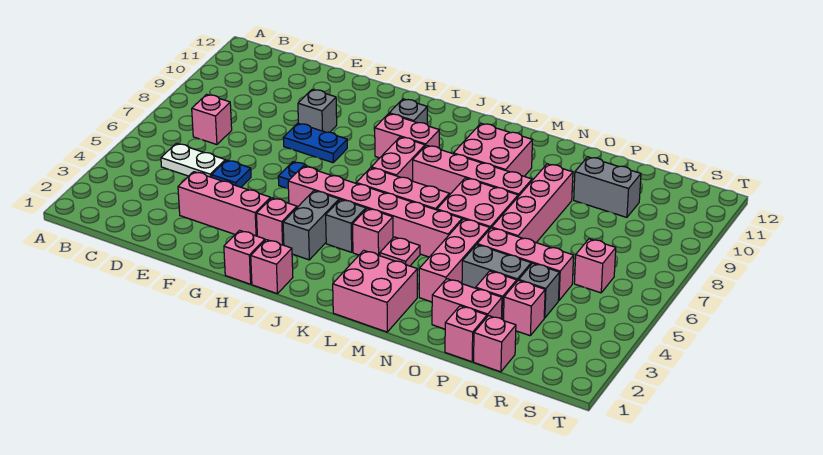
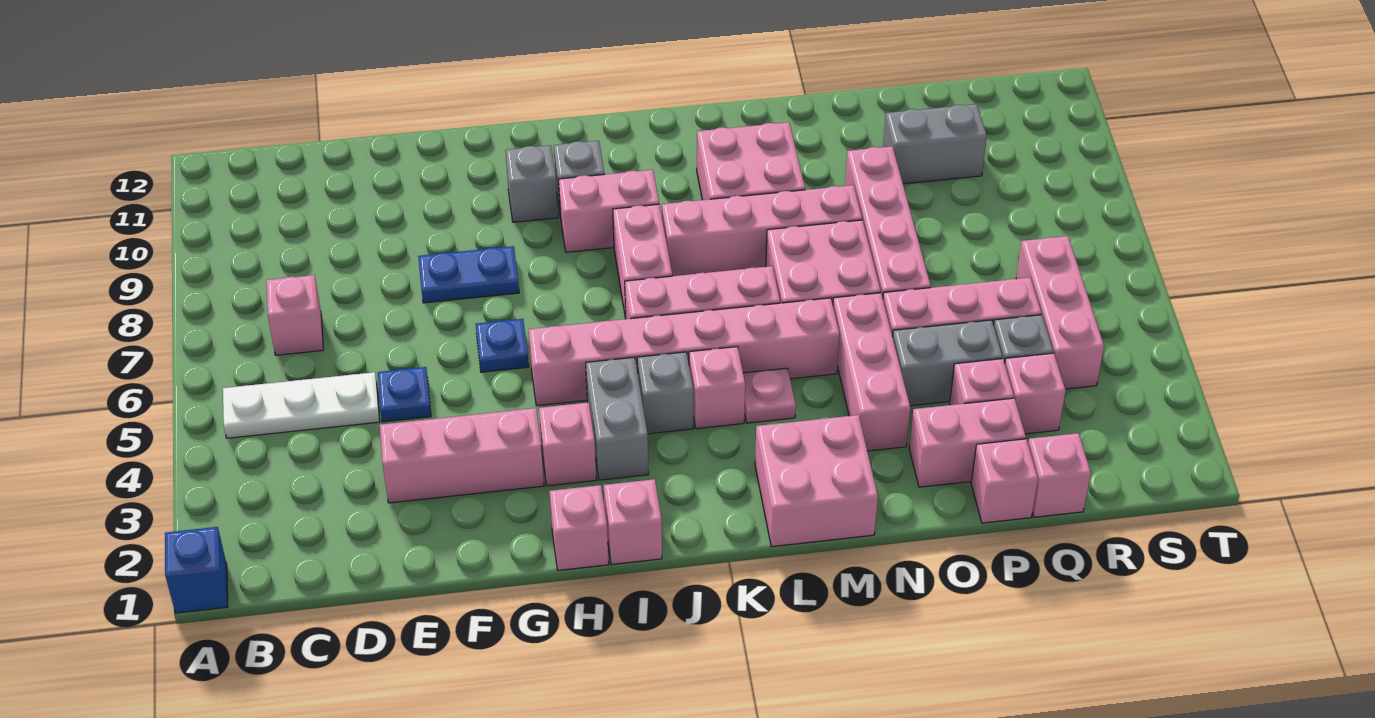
none -> blue brick A1 level 1
white plate C5:D5 level 1 -> white plate B5:D5 level 1
grey brick F9 level 1 -> grey brick H10 level 1
pink brick R6 level 1 -> pink brick R4:R6 level 1

